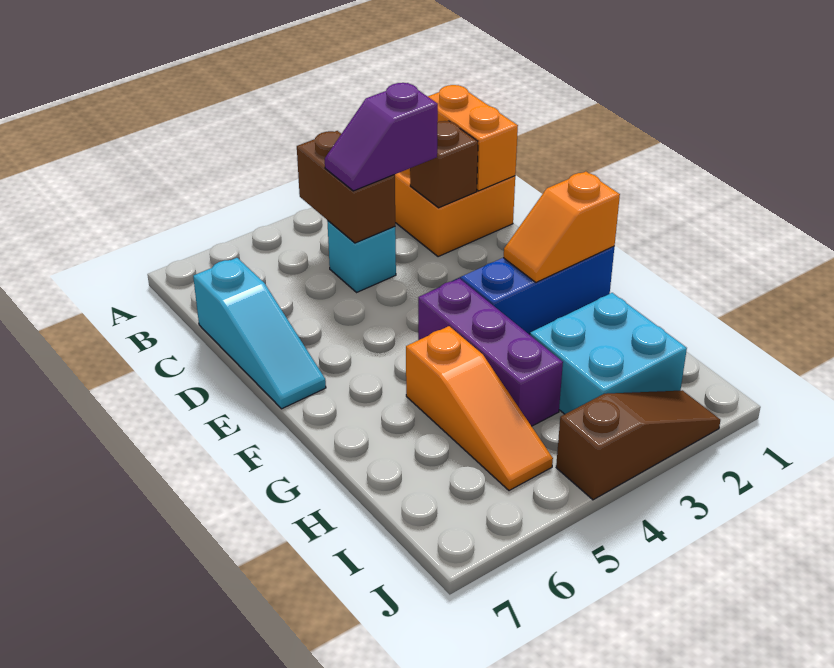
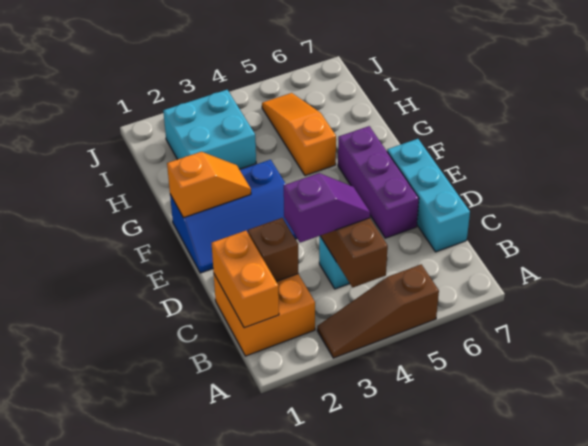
cyan slope C7:E7 level 1 top C -> cyan brick C7:E7 level 1
purple brick F4:H4 level 1 -> purple brick D6:F6 level 1
brown slope J2:J4 level 1 top 4 -> brown slope A3:A5 level 1 top 5

